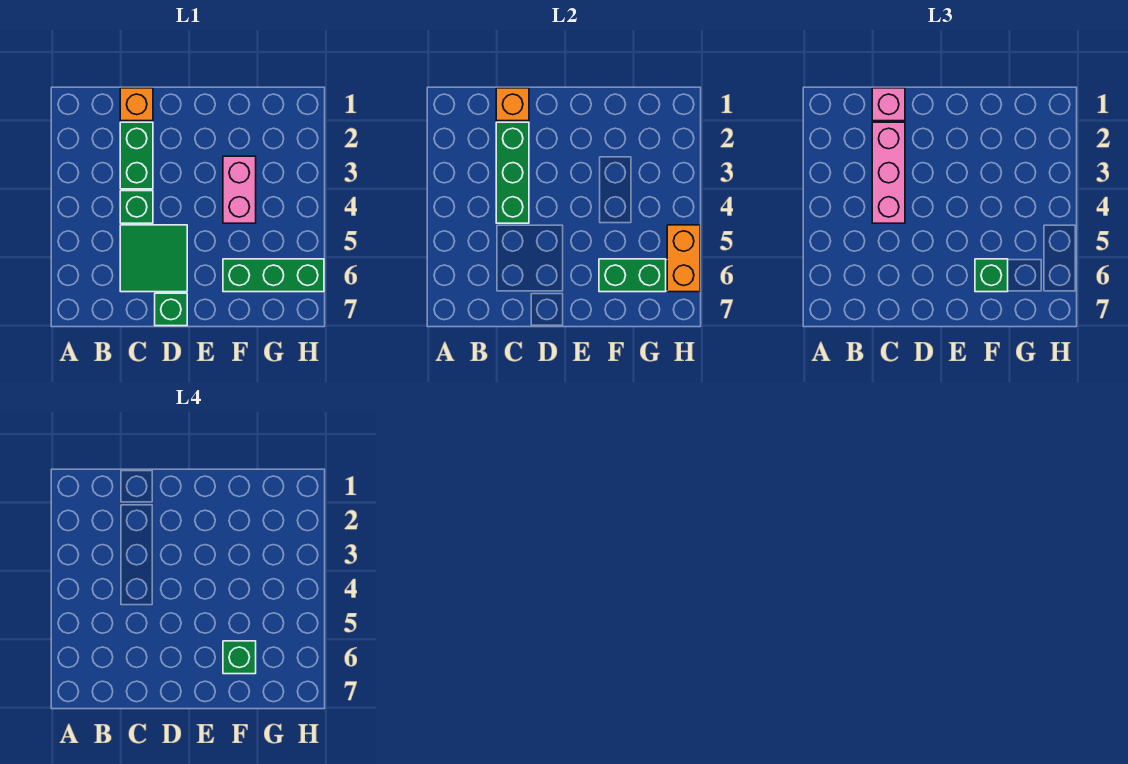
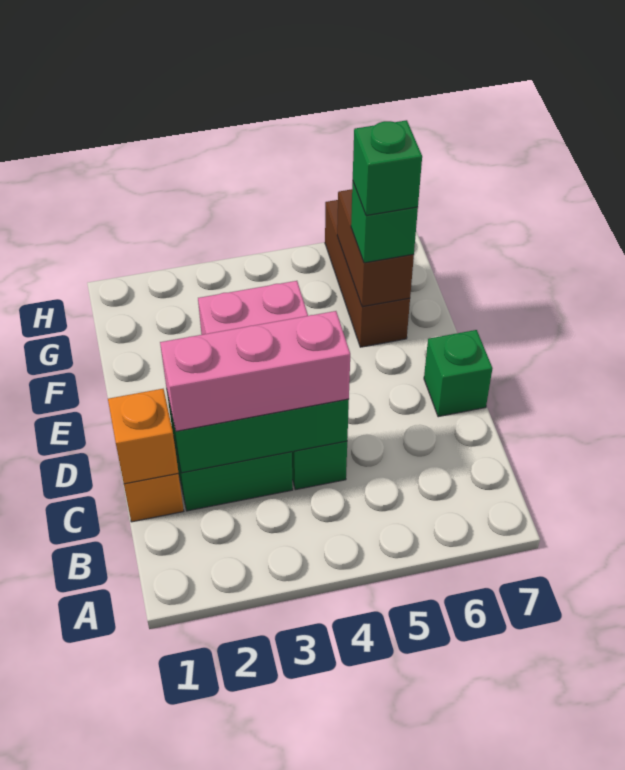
pink brick C1 level 3 -> none
green tile C5:D6 level 1 -> none
green brick F6:H6 level 1 -> brown brick F6:H6 level 1
green brick F6:G6 level 2 -> brown brick F6:G6 level 2
orange brick H5:H6 level 2 -> none

